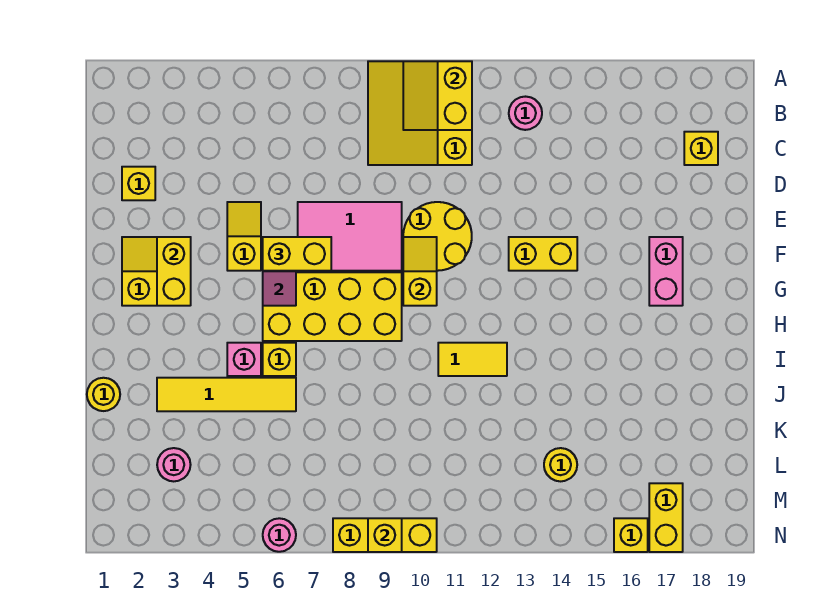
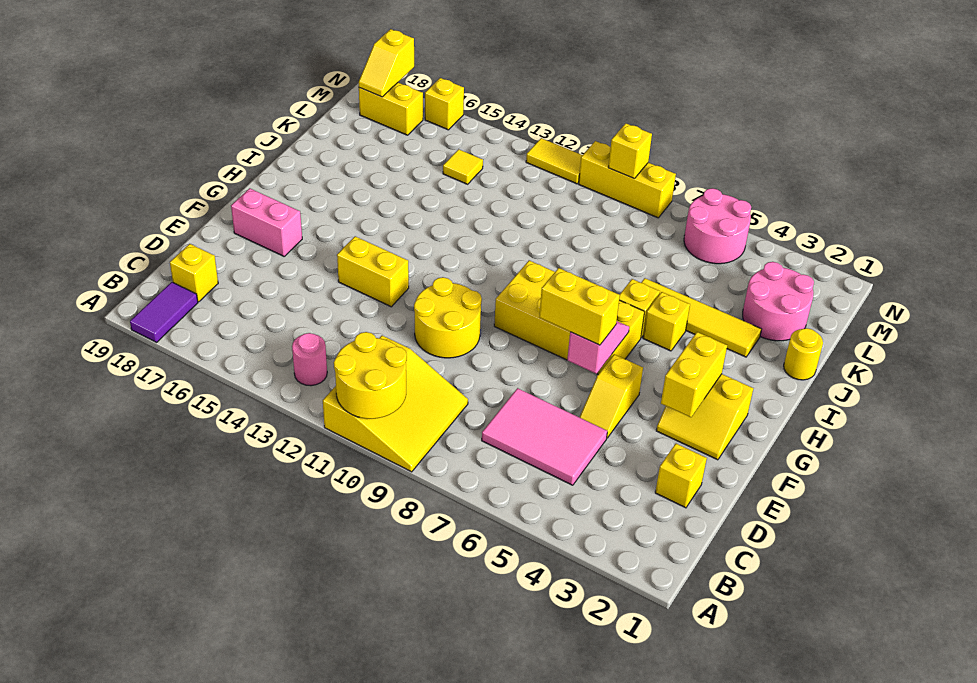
yellow slope A10:B11 level 2 top 11 -> yellow round brick A10:B11 level 2
none -> purple tile A18:B18 level 1
pink tile E7:F9 level 1 -> pink tile C5:D7 level 1
yellow slope F10:G10 level 2 top G -> yellow slope M18:N18 level 2 top N
pink brick F17:G17 level 1 -> pink brick F17:F18 level 1
pink brick I5 level 1 -> yellow brick I5 level 1
yellow tile I11:I12 level 1 -> yellow tile N11:N12 level 1
pink round brick L3 level 1 -> pink round brick K2:L3 level 1
yellow round brick L14 level 1 -> yellow tile L14 level 1
yellow brick M17:N17 level 1 -> yellow brick M17:M18 level 1
pink round brick N6 level 1 -> pink round brick M5:N6 level 1

